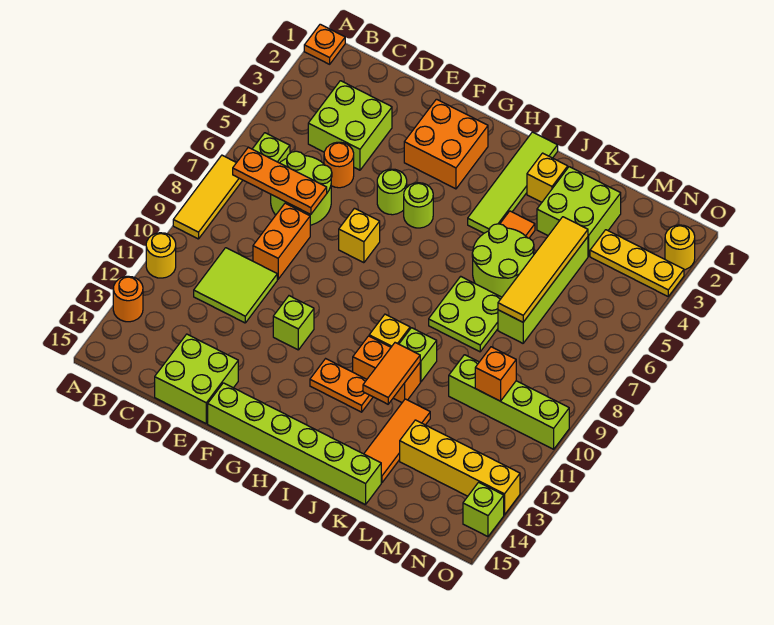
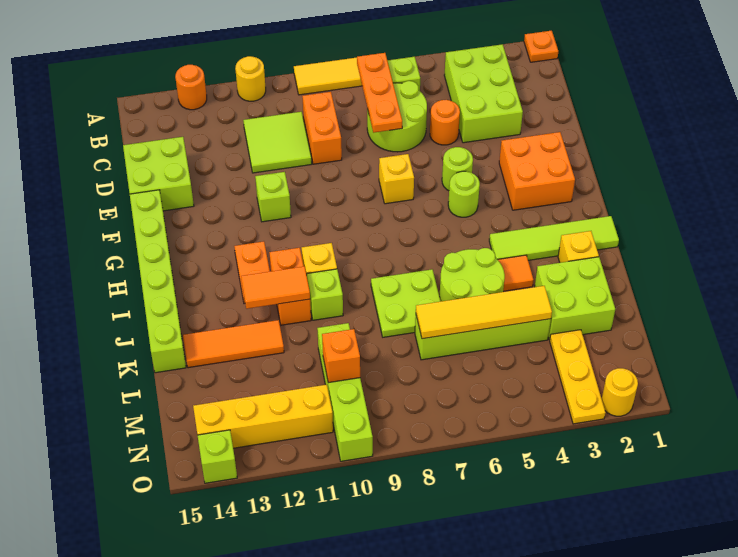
lime brick C3:D4 level 1 -> lime brick B3:D4 level 1
orange brick D8:D9 level 1 -> orange brick C9:D9 level 1
yellow brick L13:O13 level 1 -> yellow brick N11:N14 level 1

